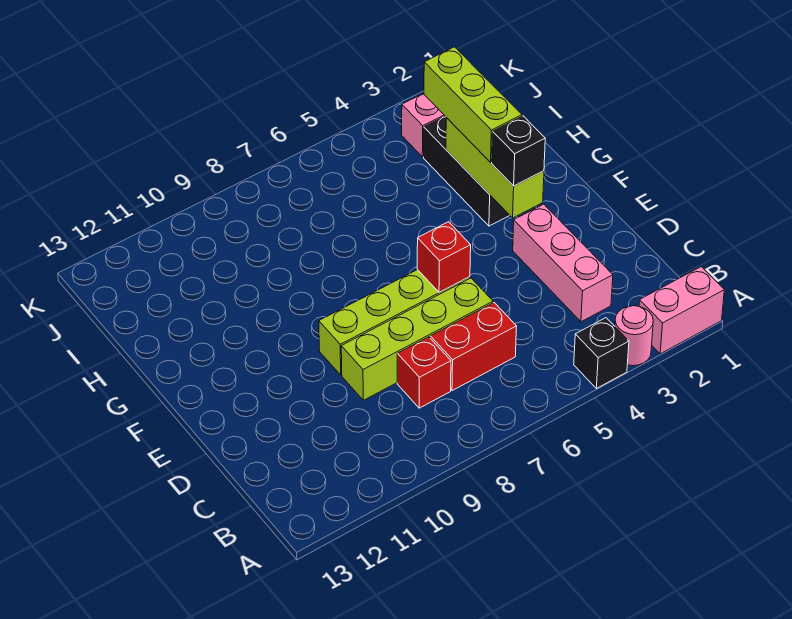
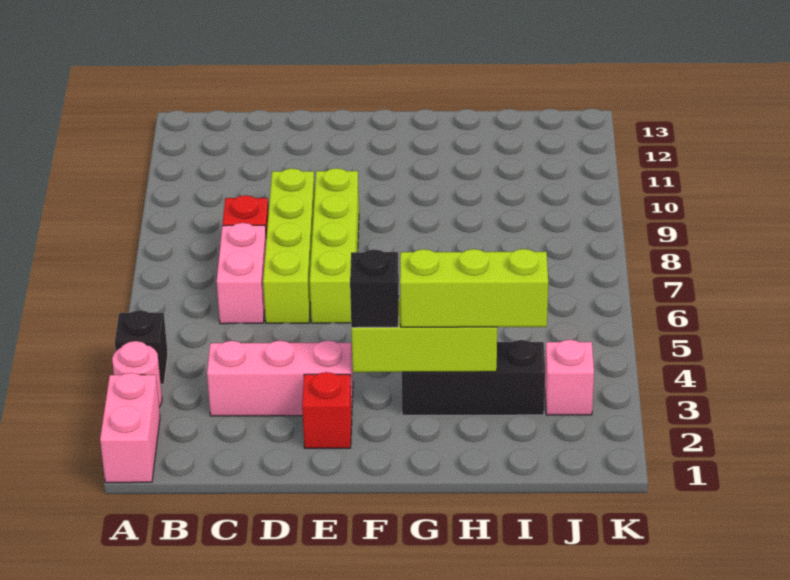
red brick C6:C7 level 1 -> pink brick C6:C7 level 1
red brick E6 level 2 -> red brick E2 level 1

